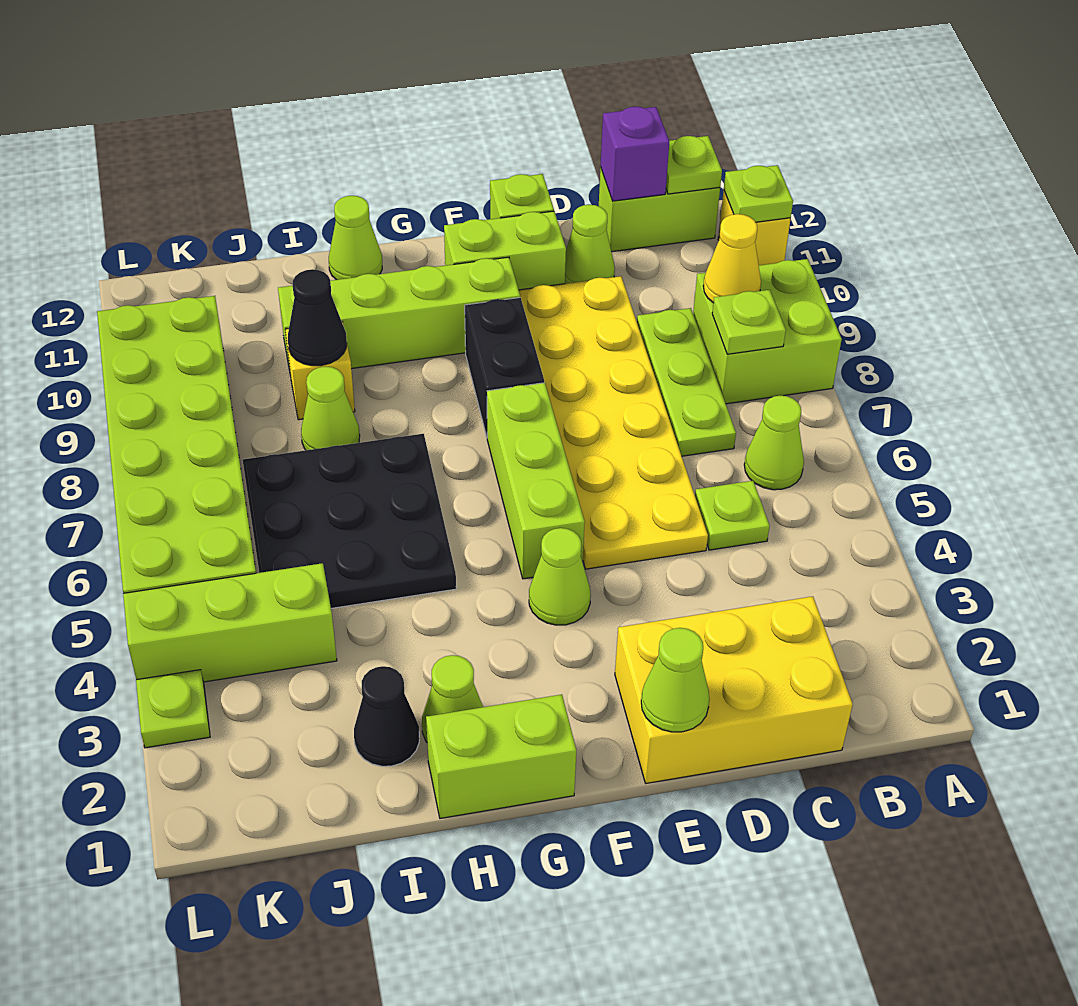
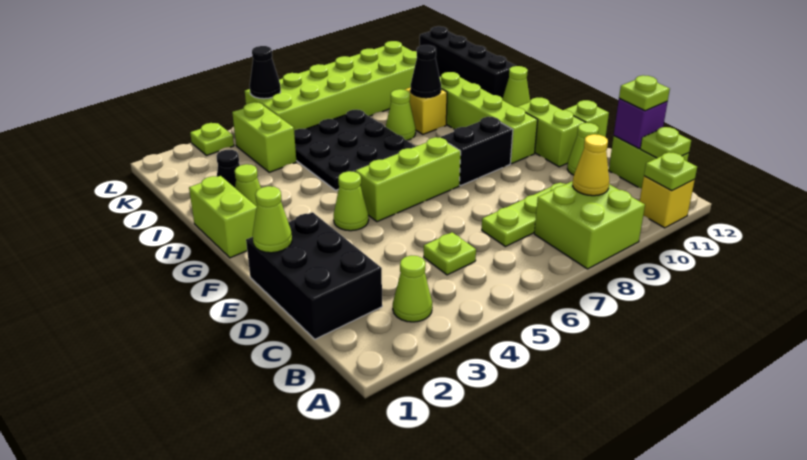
lime cone B6 level 1 -> lime cone B3 level 1
lime plate B8 level 2 -> lime plate C12 level 3
yellow brick C1:E2 level 1 -> black brick C1:E2 level 1
yellow plate D5:E10 level 1 -> none
none -> black brick I12:L12 level 1
lime brick J4:L4 level 1 -> lime brick J4:K4 level 1
none -> black cone L5 level 2

